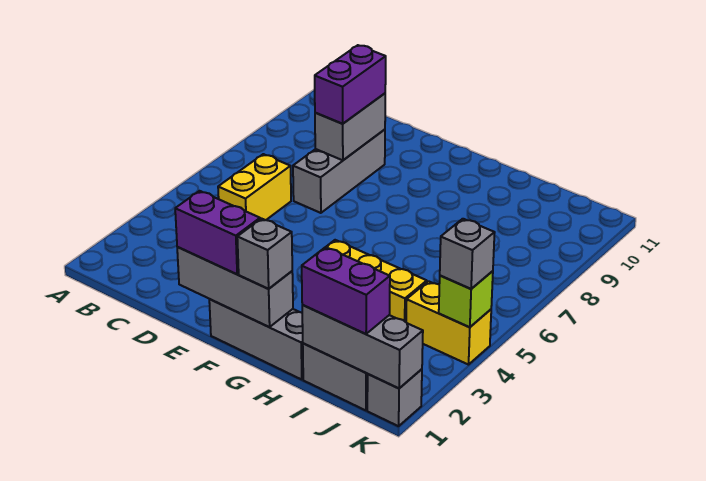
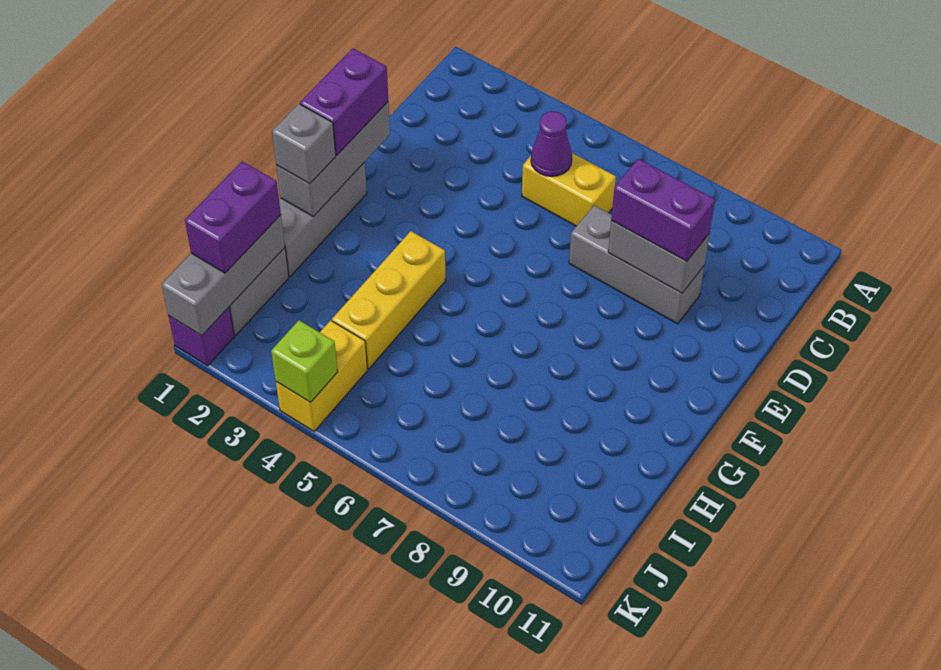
none -> purple cone C5 level 2
grey brick K1 level 1 -> purple brick K1 level 1
grey brick K4 level 3 -> none

